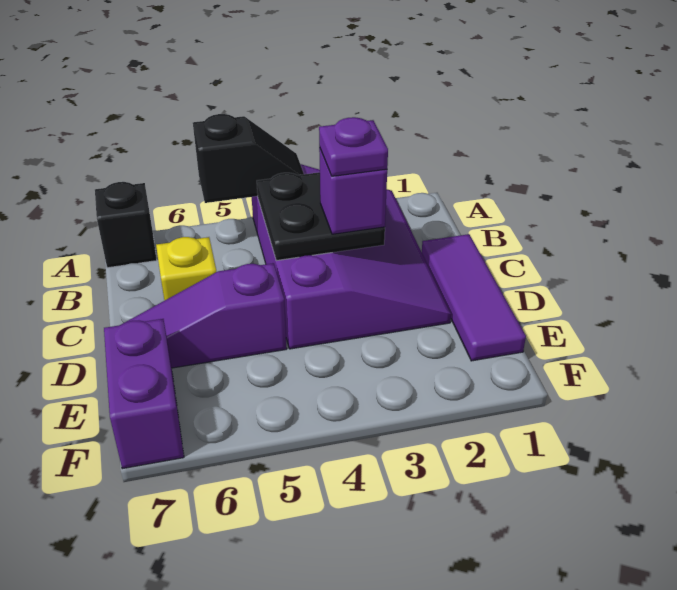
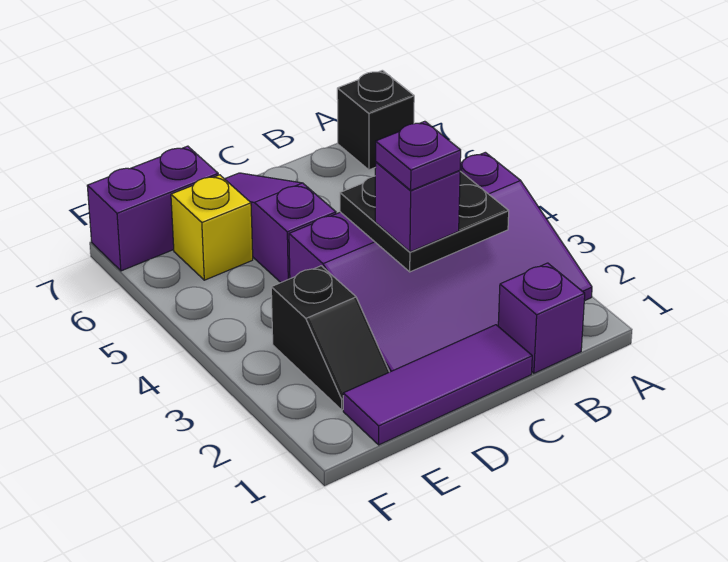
black slope A4:A5 level 2 top 5 -> black slope E2:E3 level 1 top 3
none -> purple brick B1 level 1
yellow brick C6 level 1 -> yellow brick E6 level 1

